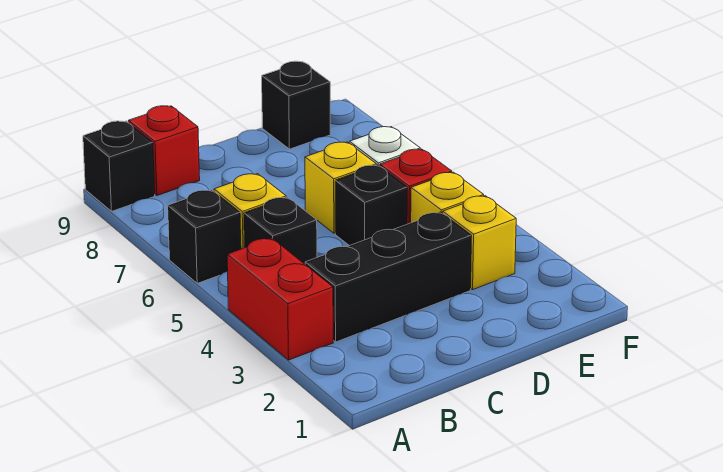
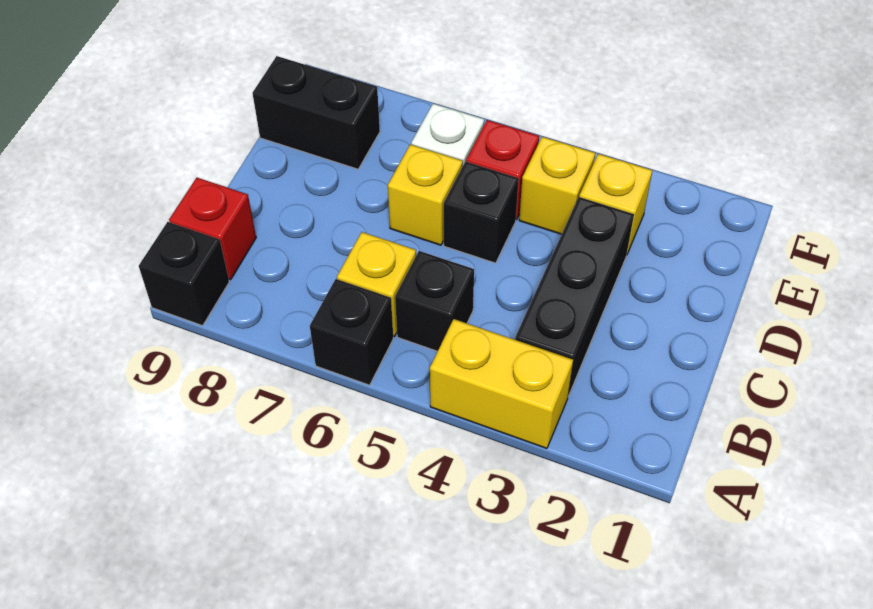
red brick A3:A4 level 1 -> yellow brick A3:A4 level 1
black brick E9 level 1 -> black brick E8:E9 level 1

